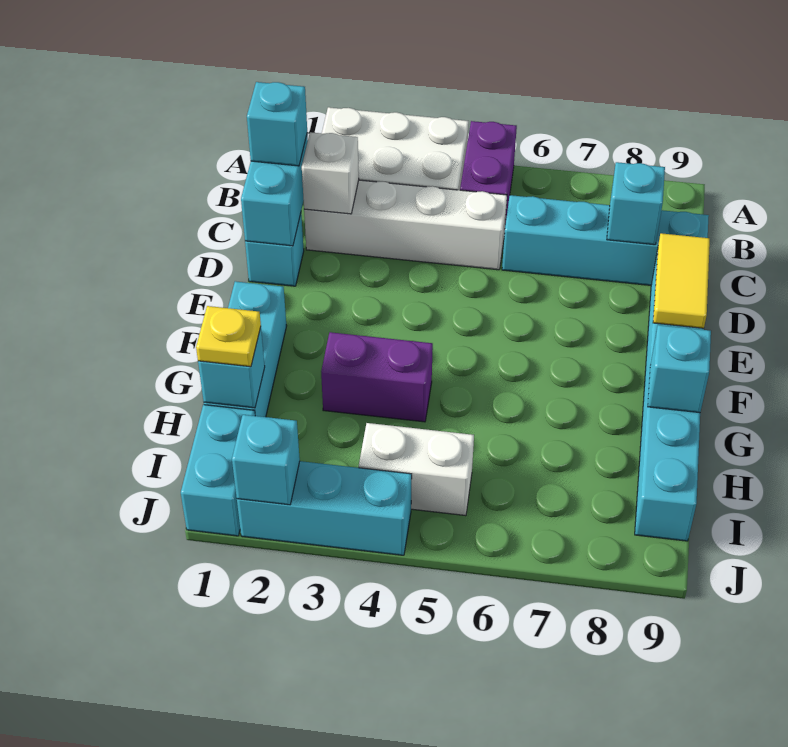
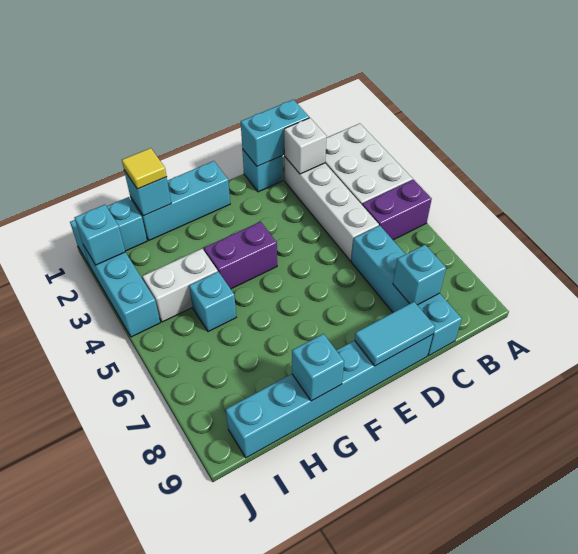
cyan brick C1 level 3 -> cyan brick H5 level 1
yellow tile D9:E9 level 2 -> cyan tile D9:E9 level 2
purple brick G3:G4 level 1 -> purple brick F4:G4 level 1
yellow plate H1 level 3 -> yellow tile H1 level 3
white brick I4:I5 level 1 -> white brick H4:I4 level 1

